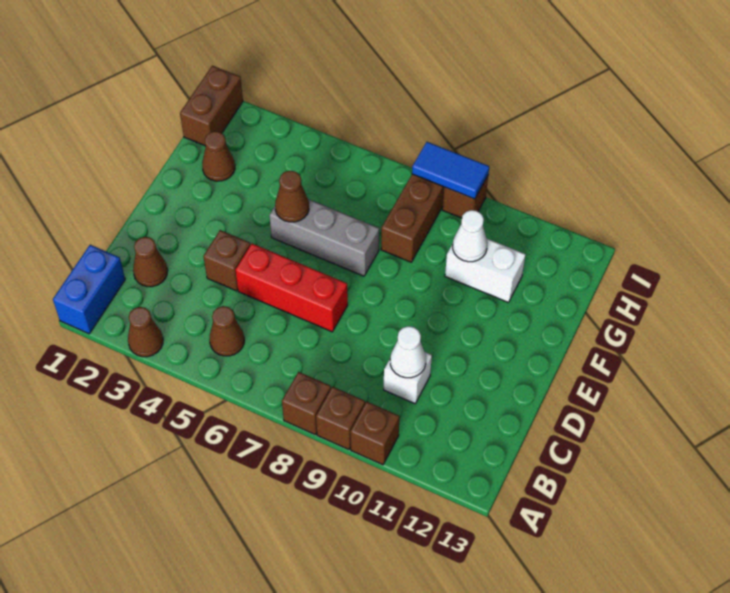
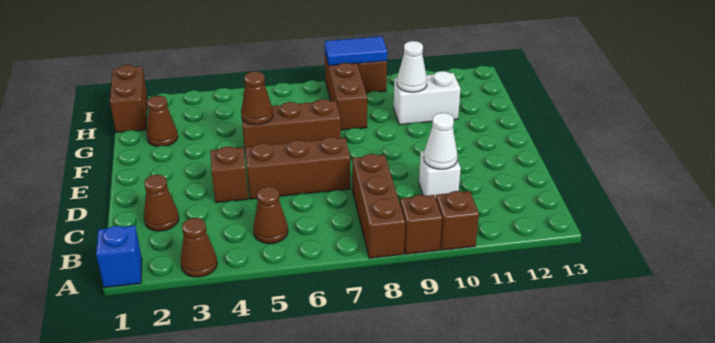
blue brick A1:B1 level 1 -> blue brick A1 level 1
brown brick A8 level 1 -> brown brick A8:C8 level 1
red brick D5:D7 level 1 -> brown brick D5:D7 level 1
grey brick F5:F7 level 1 -> brown brick F5:F7 level 1

